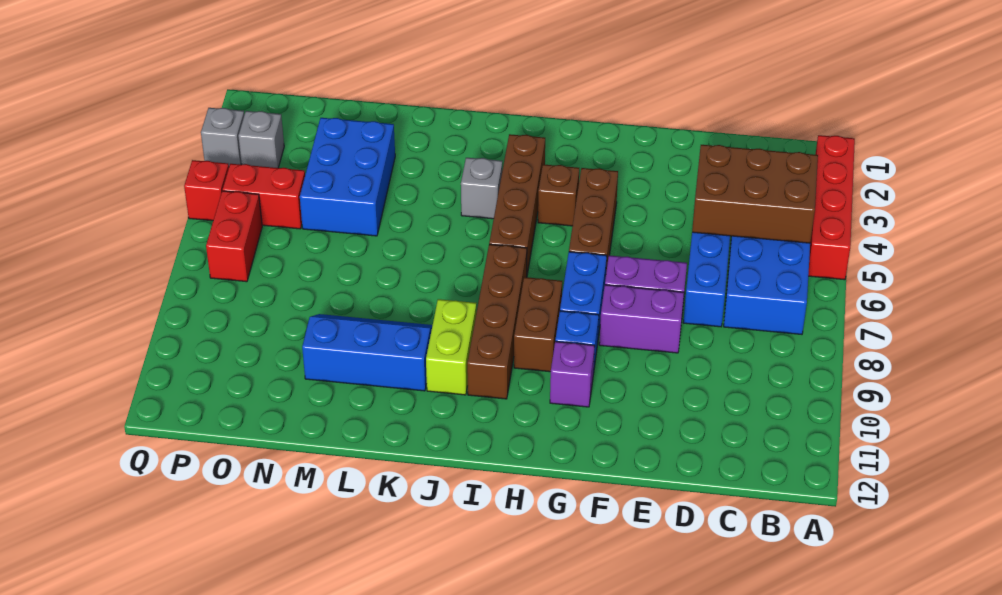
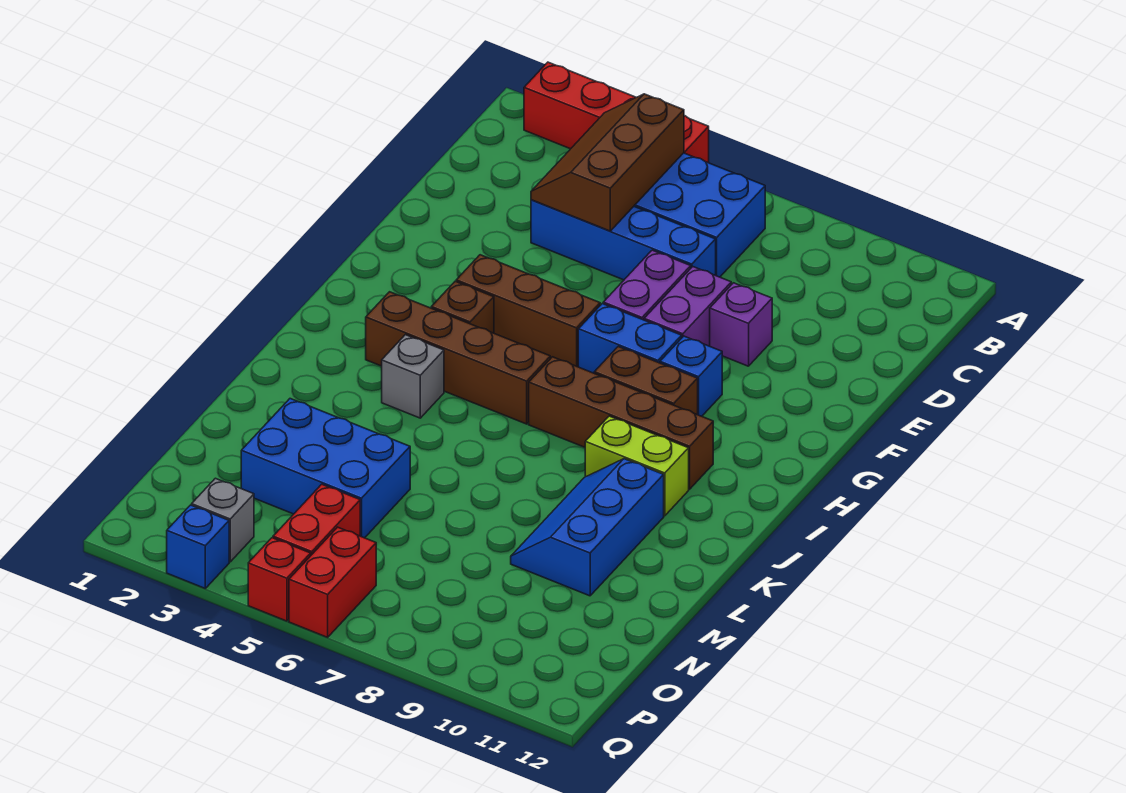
brown brick B4:D5 level 2 -> brown slope B4:D5 level 2 top 5
purple brick G10 level 1 -> purple brick E9 level 1
red brick P6:P7 level 1 -> red brick P6:Q6 level 1
grey brick Q3 level 1 -> blue brick Q3 level 1

